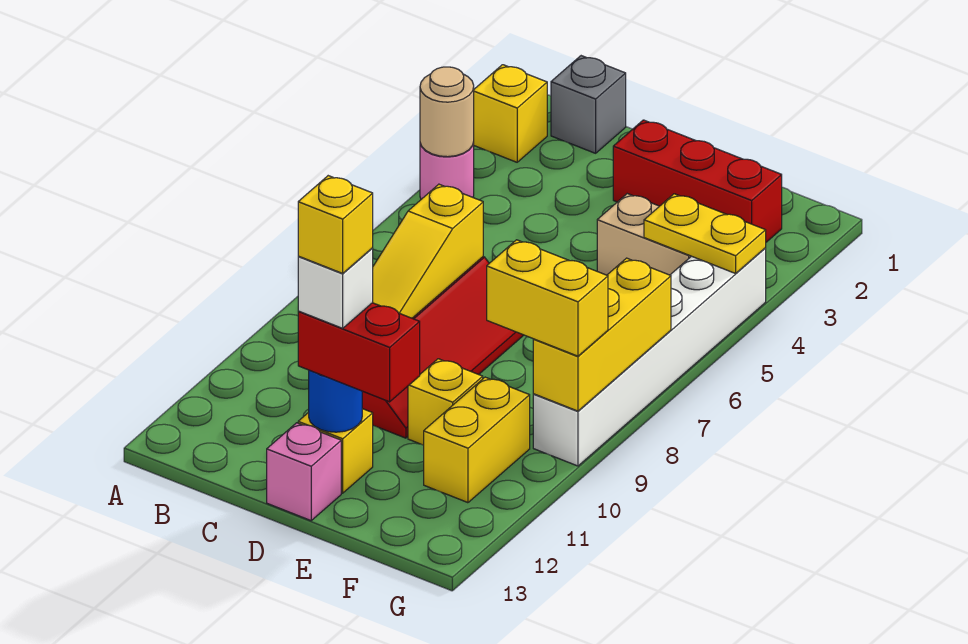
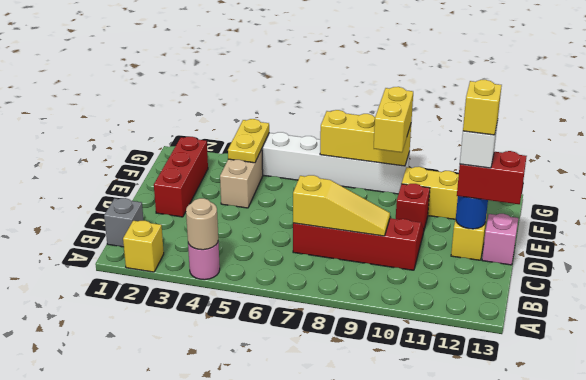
red brick D12:E12 level 3 -> red brick D12:D13 level 3
yellow brick E10 level 1 -> red brick E10 level 1

